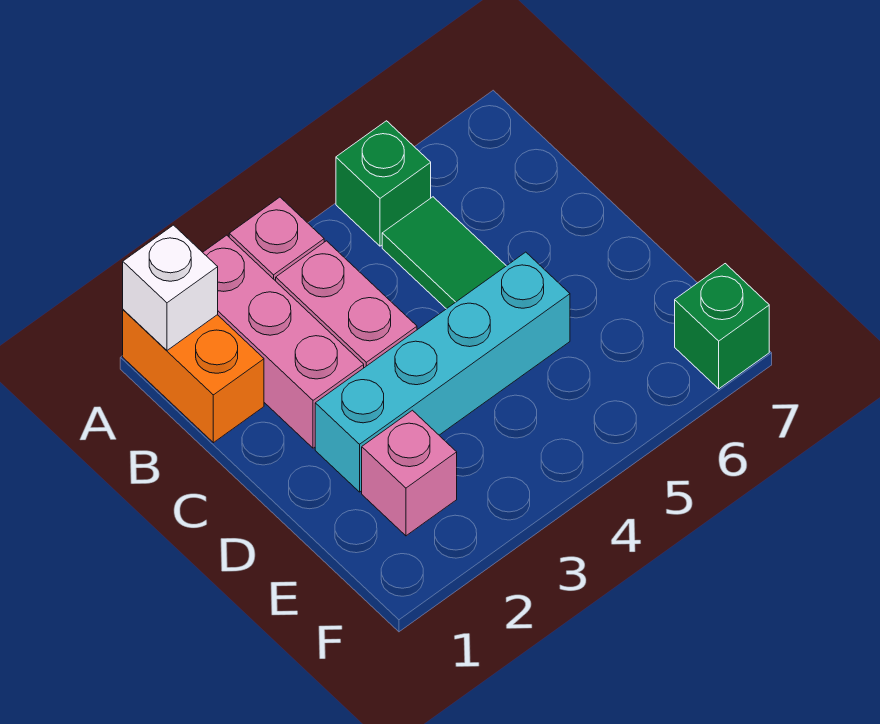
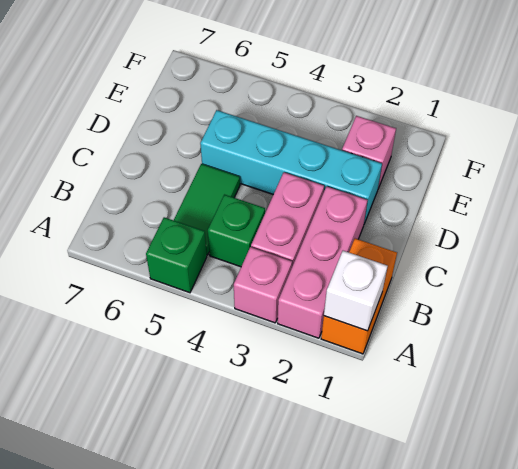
green brick F7 level 1 -> green brick B4 level 1

